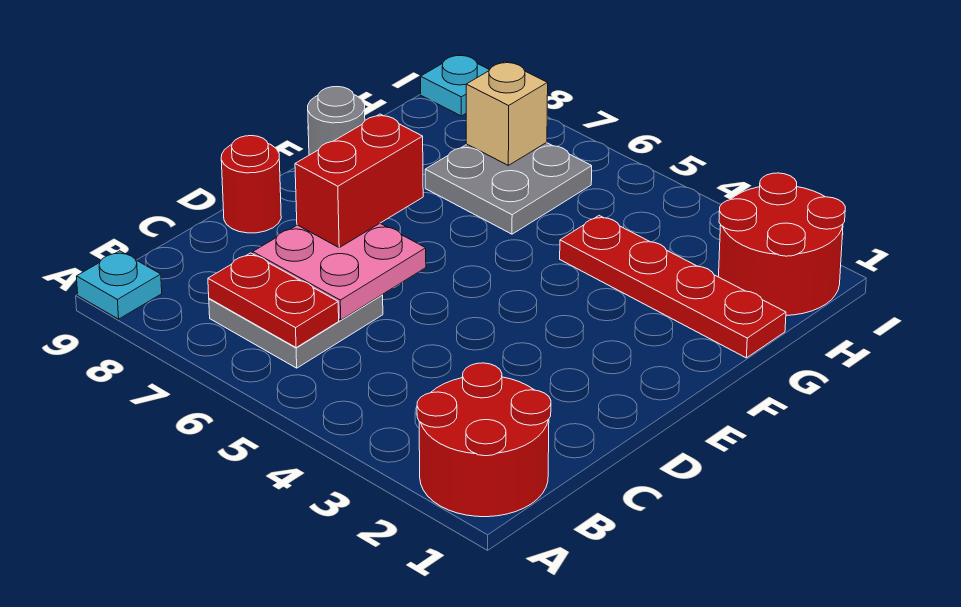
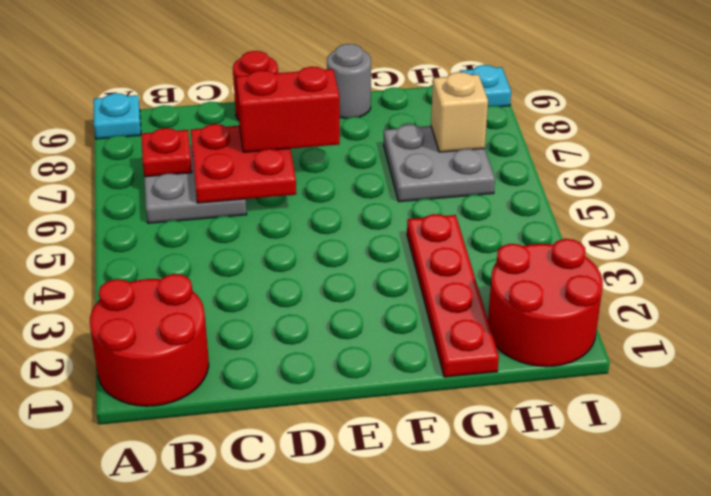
red plate B6:B7 level 2 -> red plate B7 level 2
pink plate C6:D7 level 2 -> red plate C6:D7 level 2

